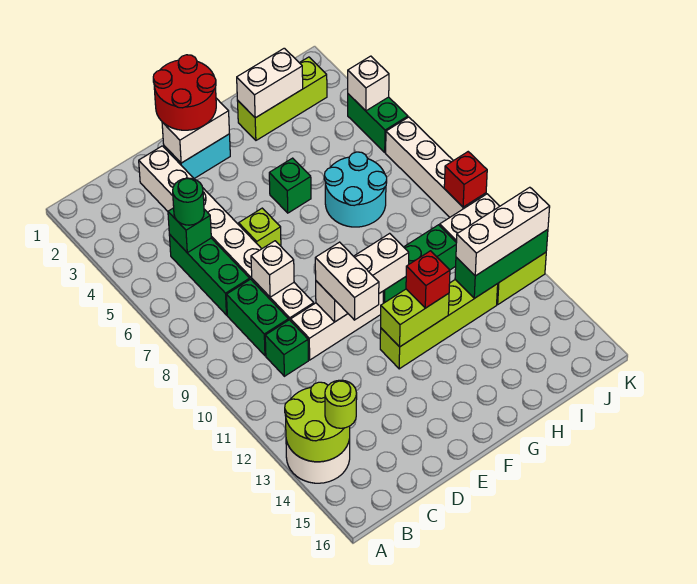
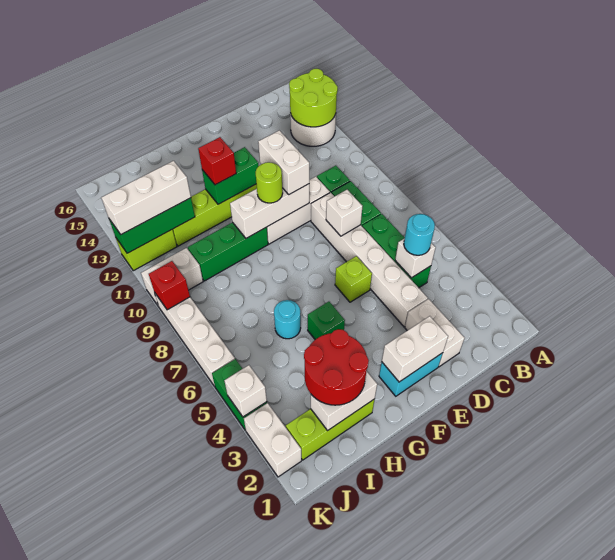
lime round brick B14 level 3 -> lime round brick F10 level 3
green brick C5 level 2 -> white brick C5 level 2
green round brick C5 level 3 -> cyan round brick C5 level 3
red round brick E1:F2 level 3 -> red round brick H2:I3 level 3
lime brick F12:G12 level 2 -> green brick F12:G12 level 2
cyan round brick H6:I7 level 1 -> cyan round brick H6 level 1
none -> white brick K2:K3 level 1

